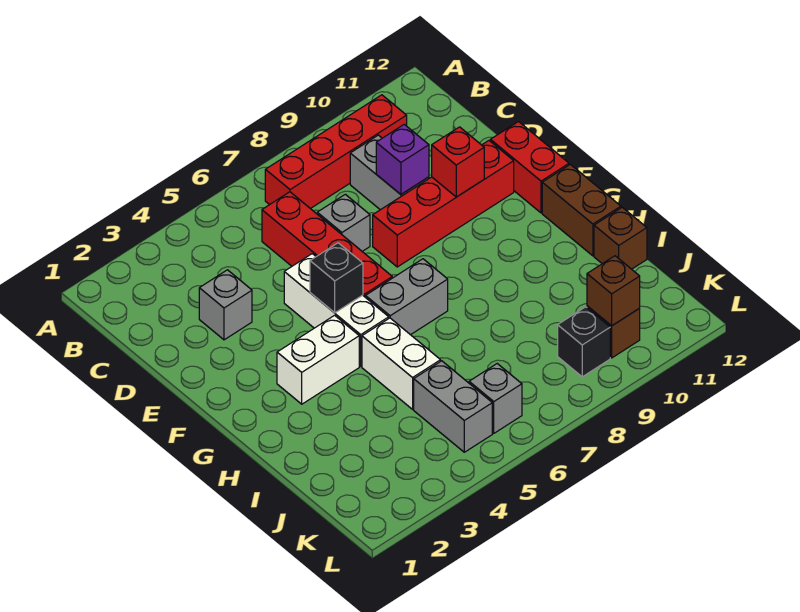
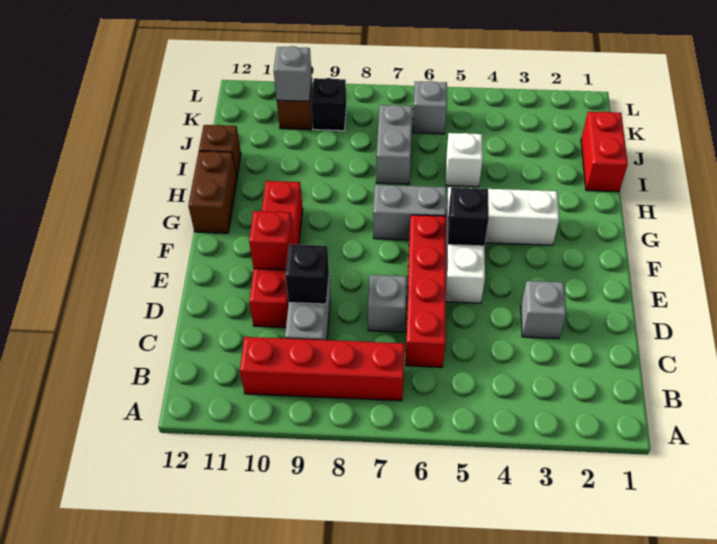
purple brick D9 level 2 -> black brick D9 level 2
red brick E8:E11 level 1 -> red brick D10:G10 level 1
red brick E12:F12 level 1 -> red brick I1:J1 level 1
white brick H5:I5 level 1 -> white brick I5 level 1
grey brick J5:K5 level 1 -> grey brick I7:J7 level 1
brown brick K10 level 2 -> grey brick K10 level 2

